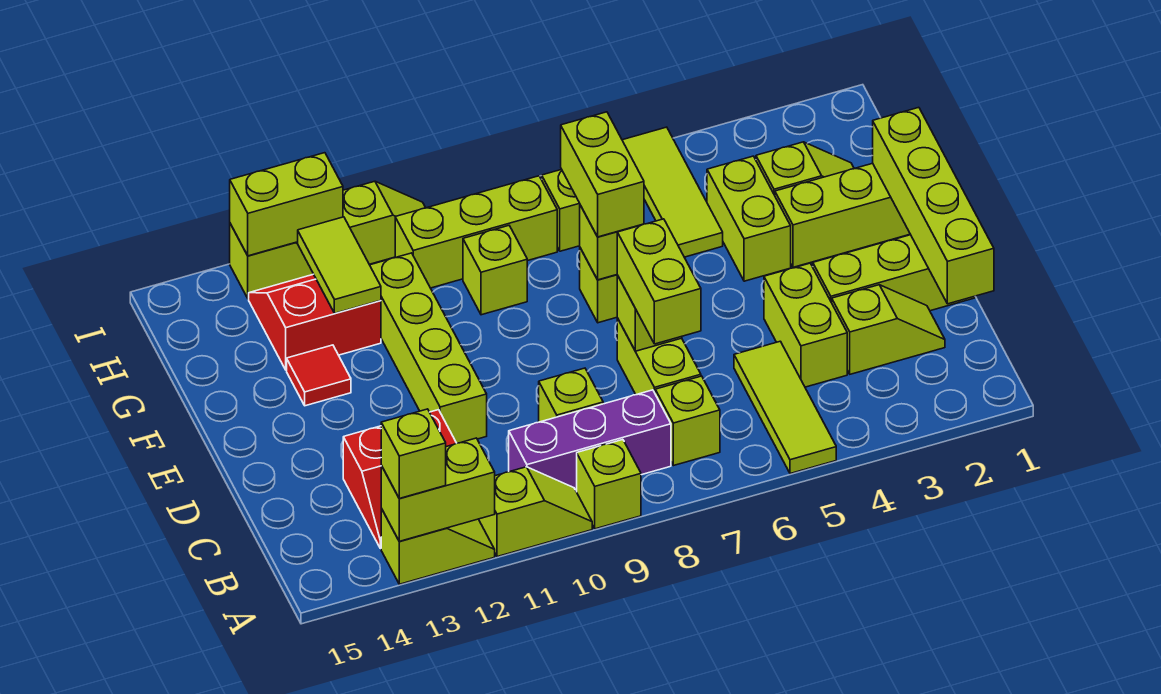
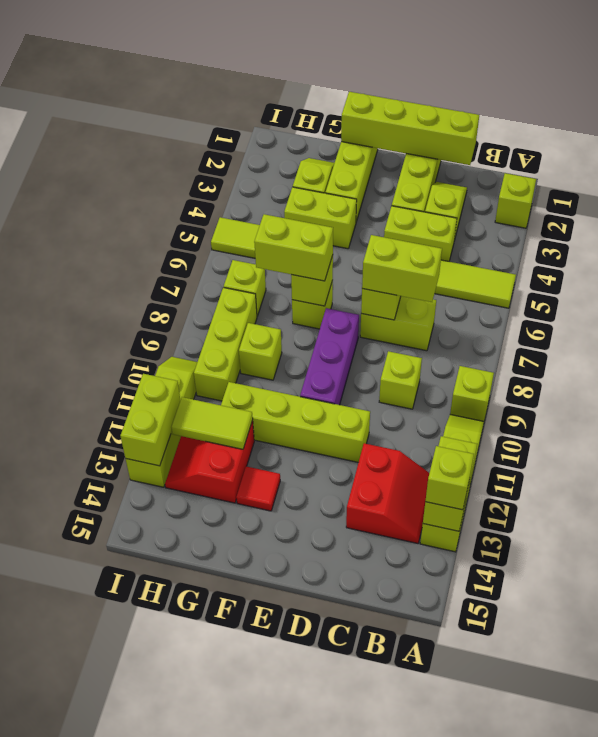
lime brick B7 level 1 -> lime brick A2 level 1
purple brick B8:B10 level 1 -> purple brick E8:E10 level 1

